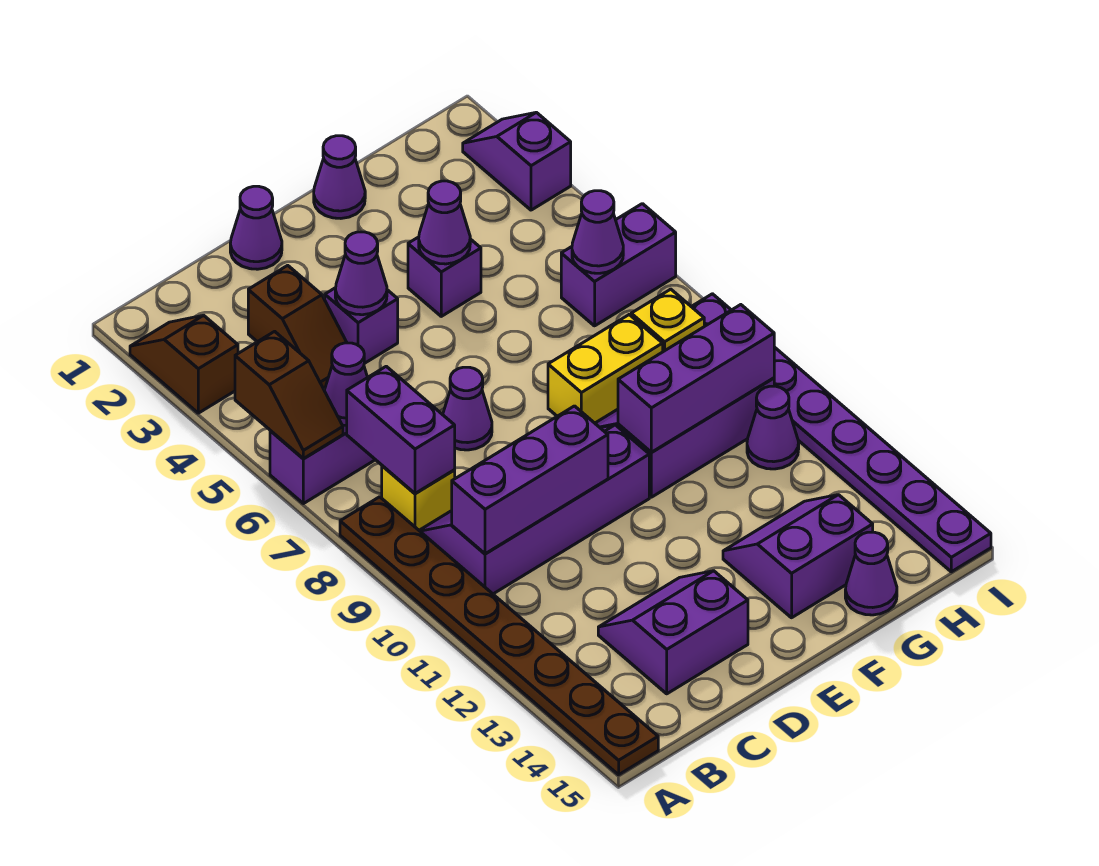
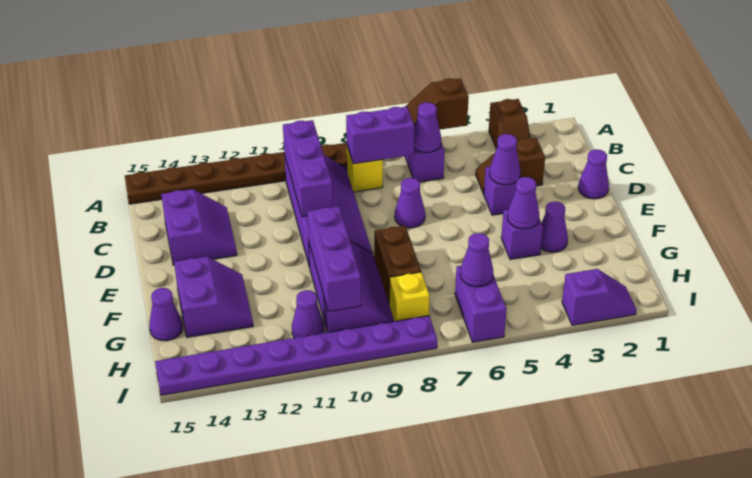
brown slope A2:A3 level 1 top 3 -> brown slope A3:B3 level 1 top A
purple cone F1 level 1 -> purple cone F3 level 1
yellow brick F8:G8 level 1 -> brown brick F8:G8 level 1

